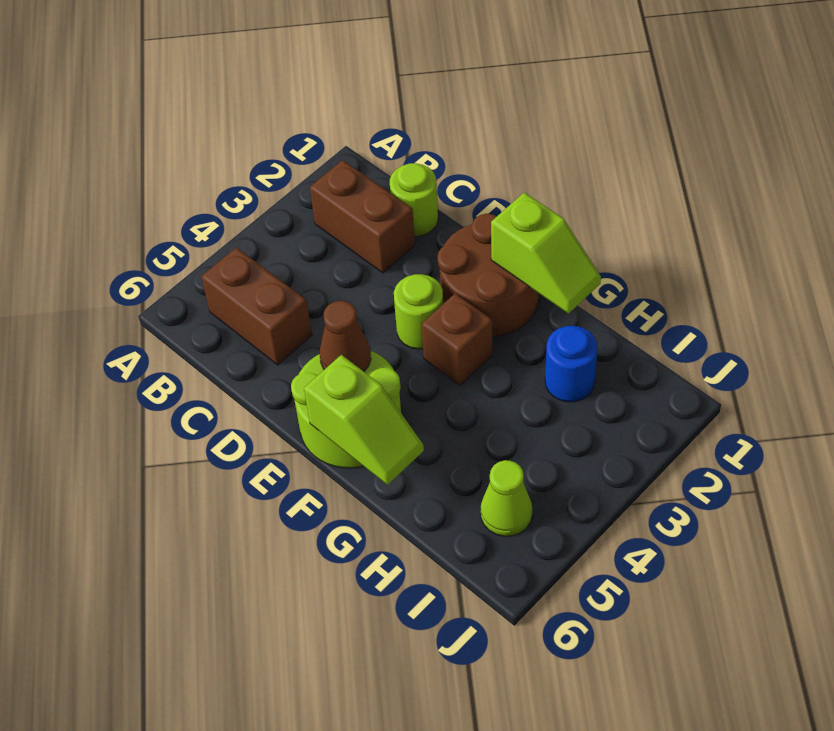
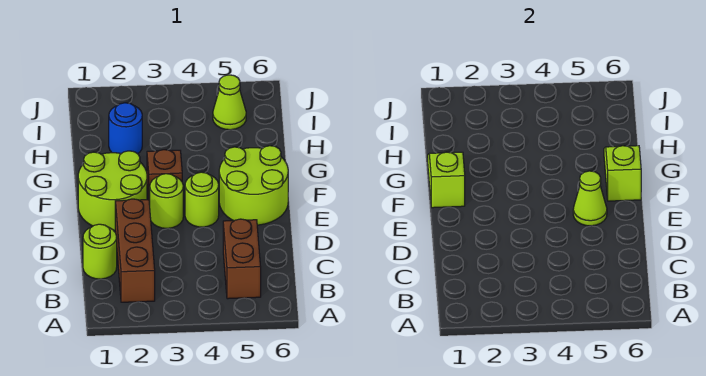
brown brick B2:C2 level 1 -> brown brick B2:D2 level 1
brown round brick E1:F2 level 1 -> lime round brick E1:F2 level 1
none -> lime round brick E4 level 1
brown cone E5 level 2 -> lime cone E5 level 2

